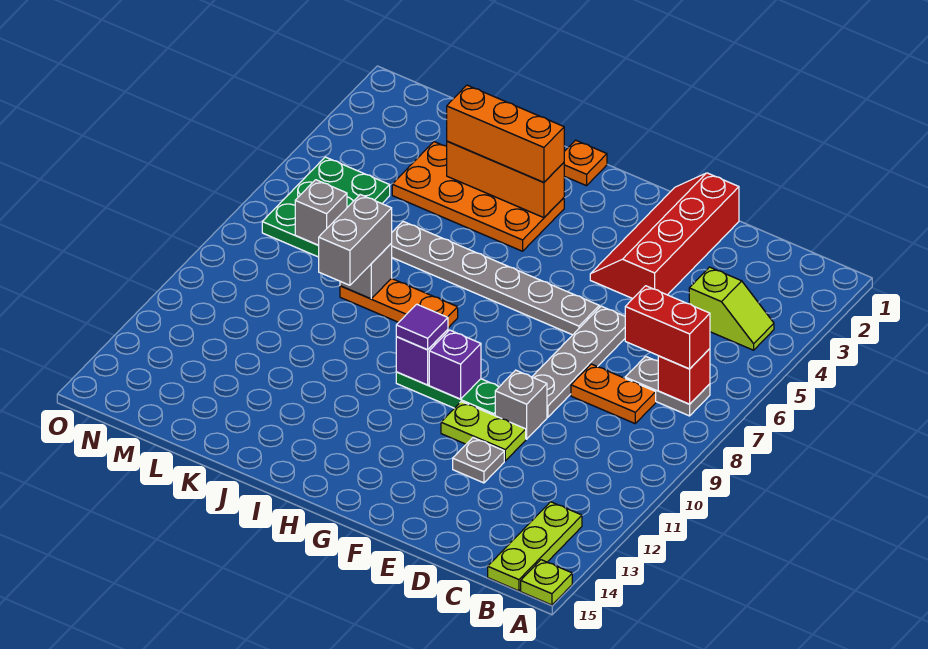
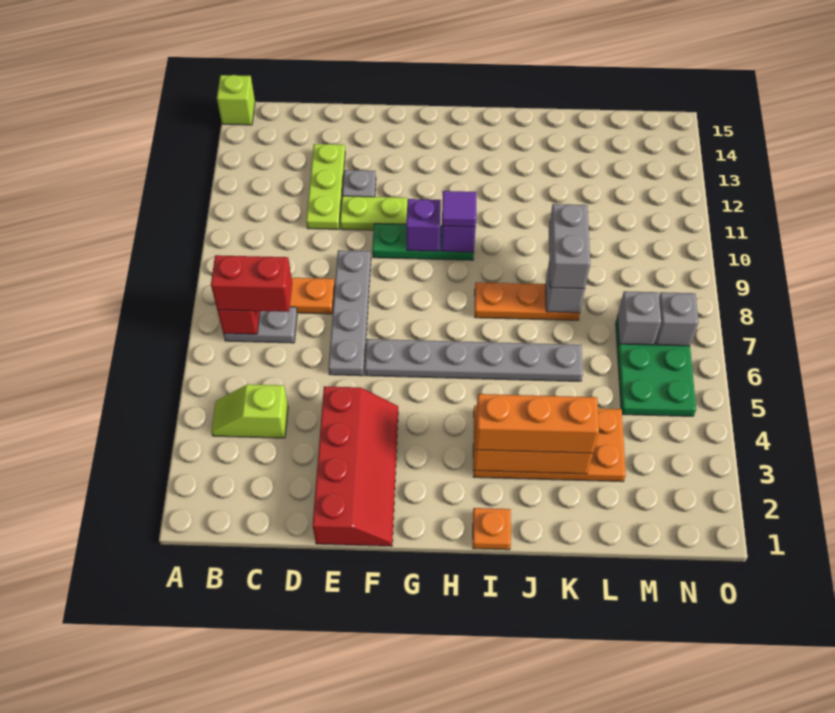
lime plate A15 level 1 -> lime brick A15 level 1
lime plate B13:B15 level 1 -> lime plate D11:D13 level 1
grey brick E10 level 1 -> grey brick N7 level 2

